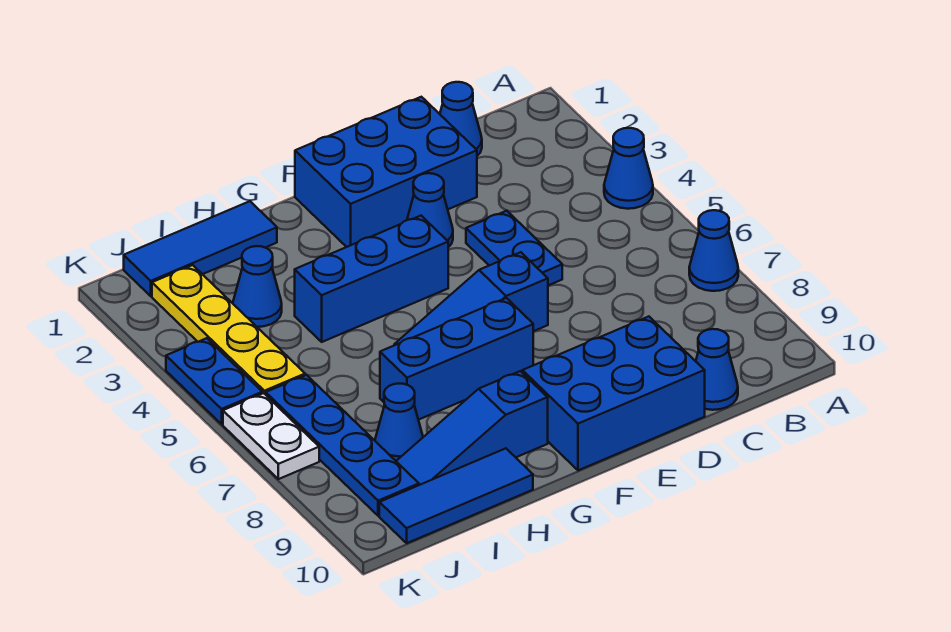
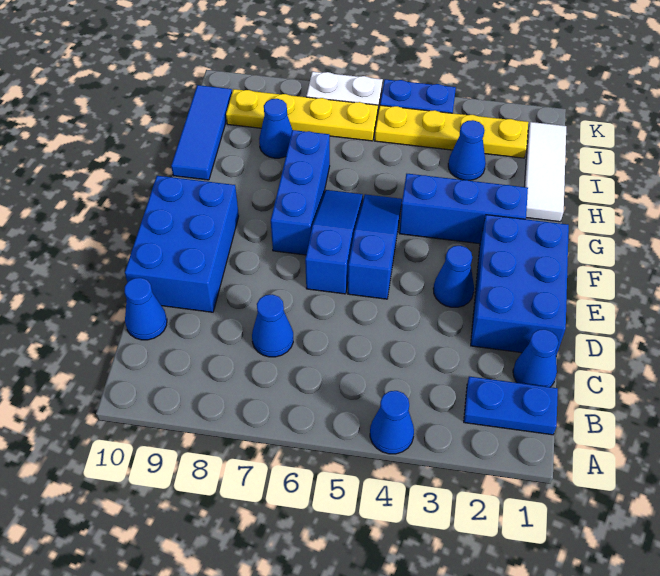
blue cone A7 level 1 -> blue cone C7 level 1
blue plate D4:D5 level 1 -> blue plate B1:B2 level 1
blue brick F4:H4 level 1 -> blue brick G2:G4 level 1
blue slope G9:I9 level 1 top G -> blue slope E5:G5 level 1 top E
blue tile H1:J1 level 1 -> white tile H1:J1 level 1
blue plate J6:J9 level 1 -> yellow plate J6:J9 level 1

